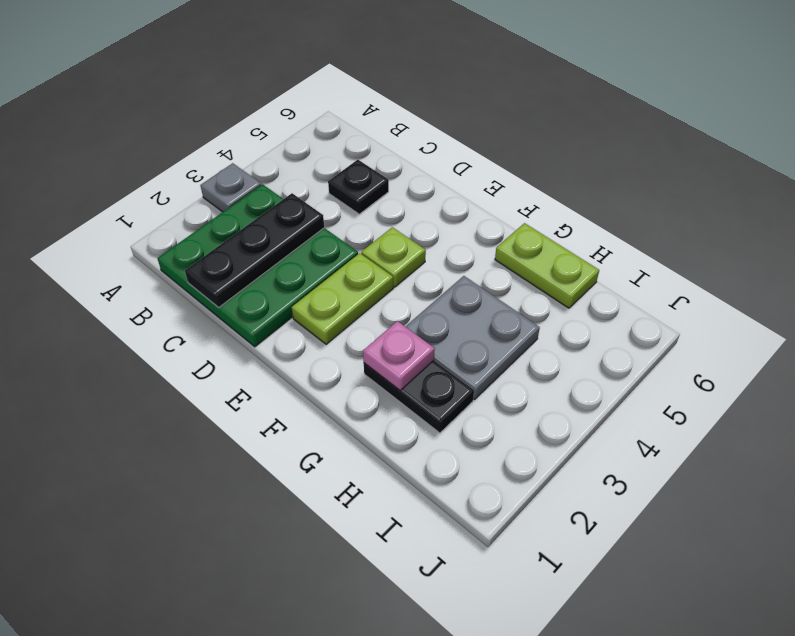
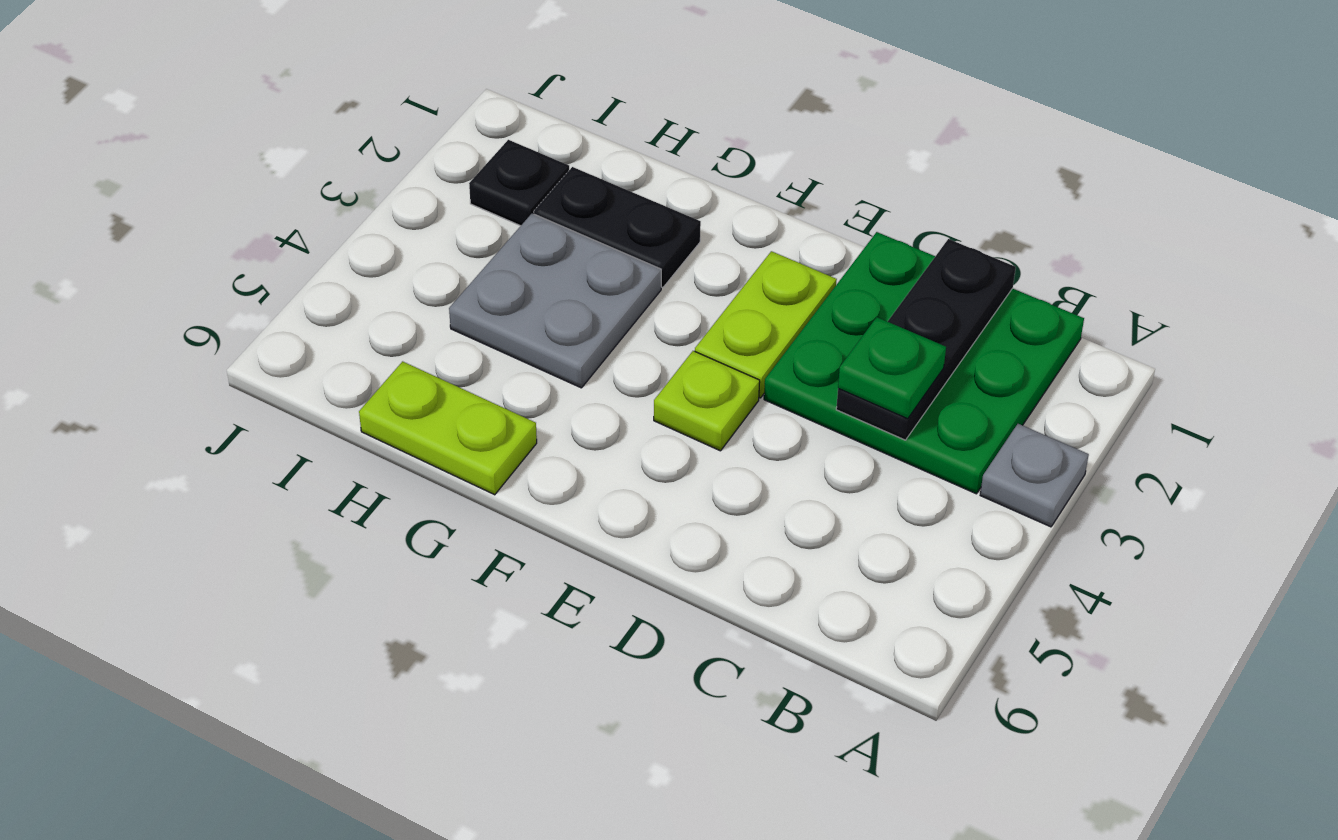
none -> green plate C3 level 3
black plate C5 level 1 -> black plate I2 level 1
pink plate G2 level 2 -> none

